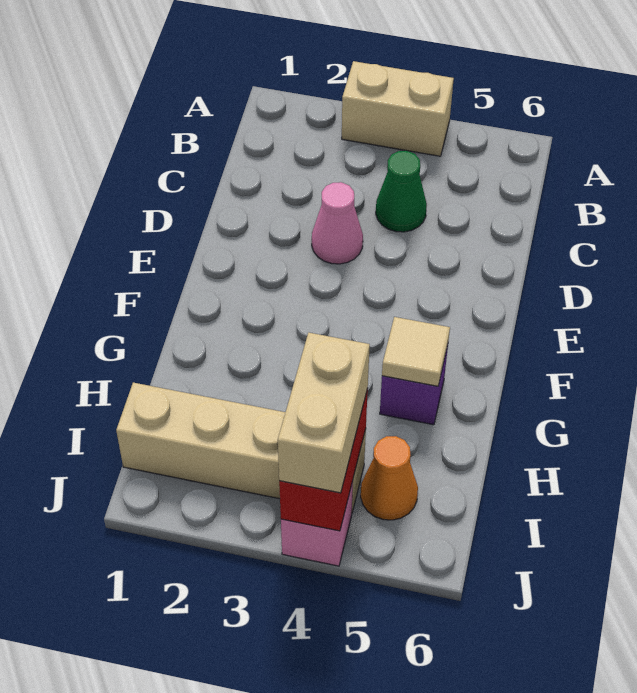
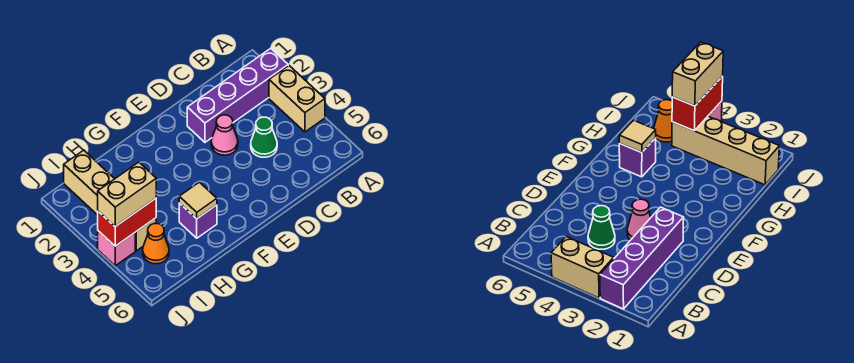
none -> purple brick A2:D2 level 1

